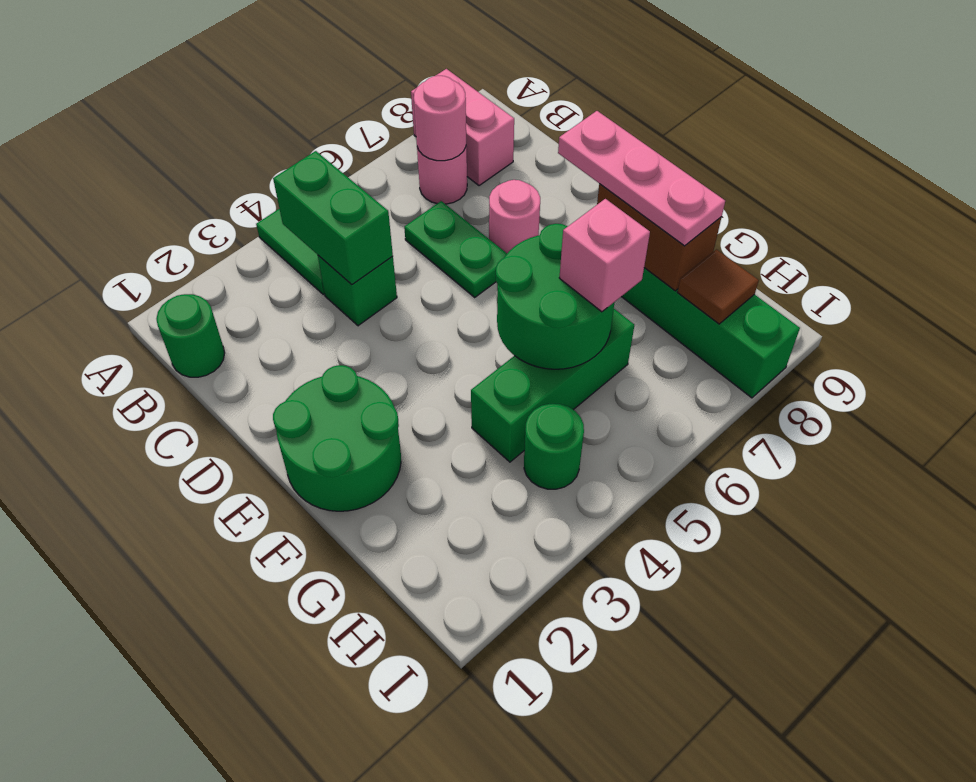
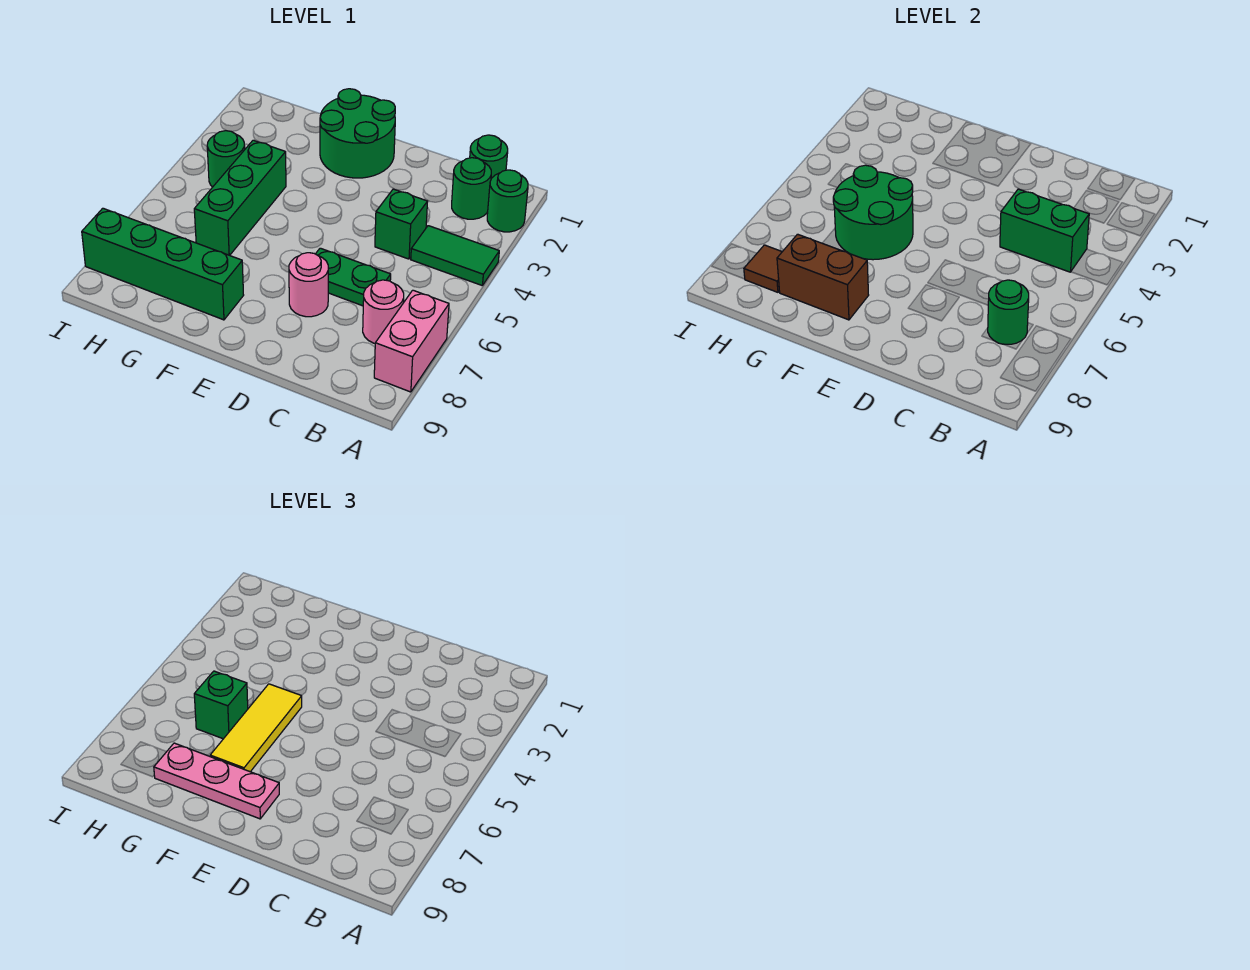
none -> green round brick A2 level 1
pink brick A8:B8 level 1 -> pink brick A7:A8 level 1
none -> green round brick B2 level 1
pink round brick B7 level 2 -> green round brick B7 level 2
none -> yellow tile F5:F7 level 3
pink brick G6 level 3 -> green brick G6 level 3

